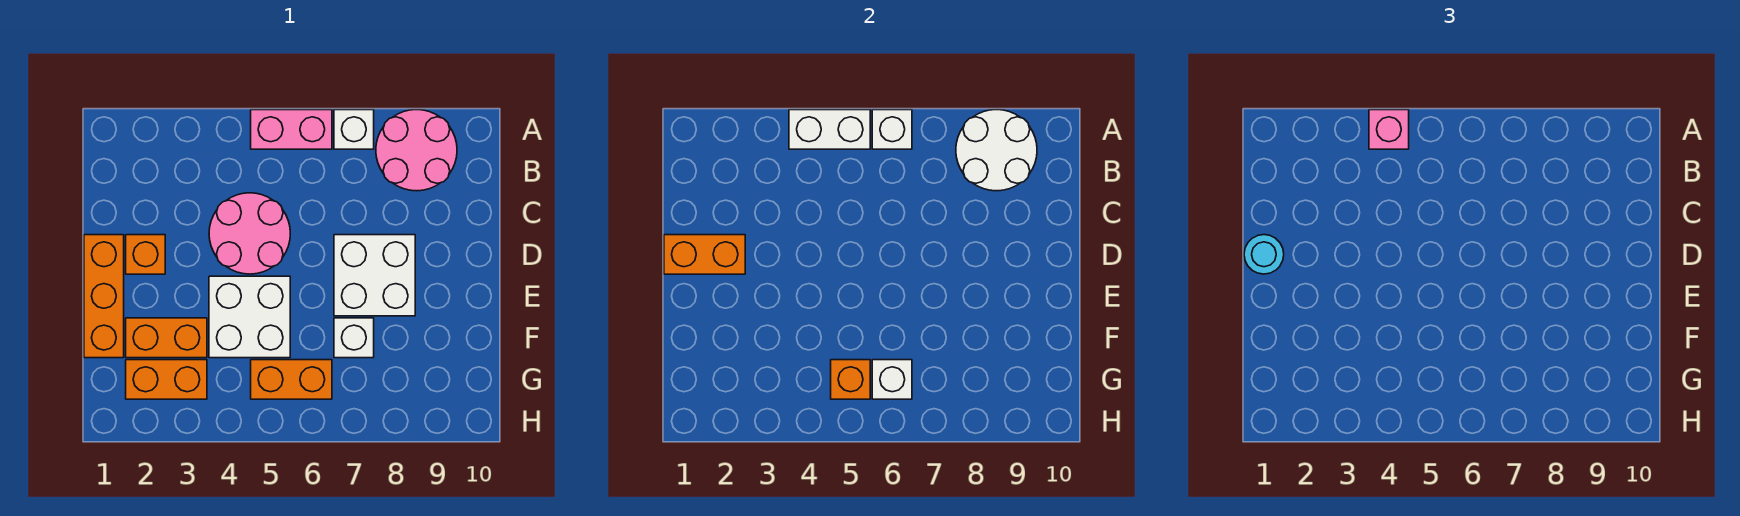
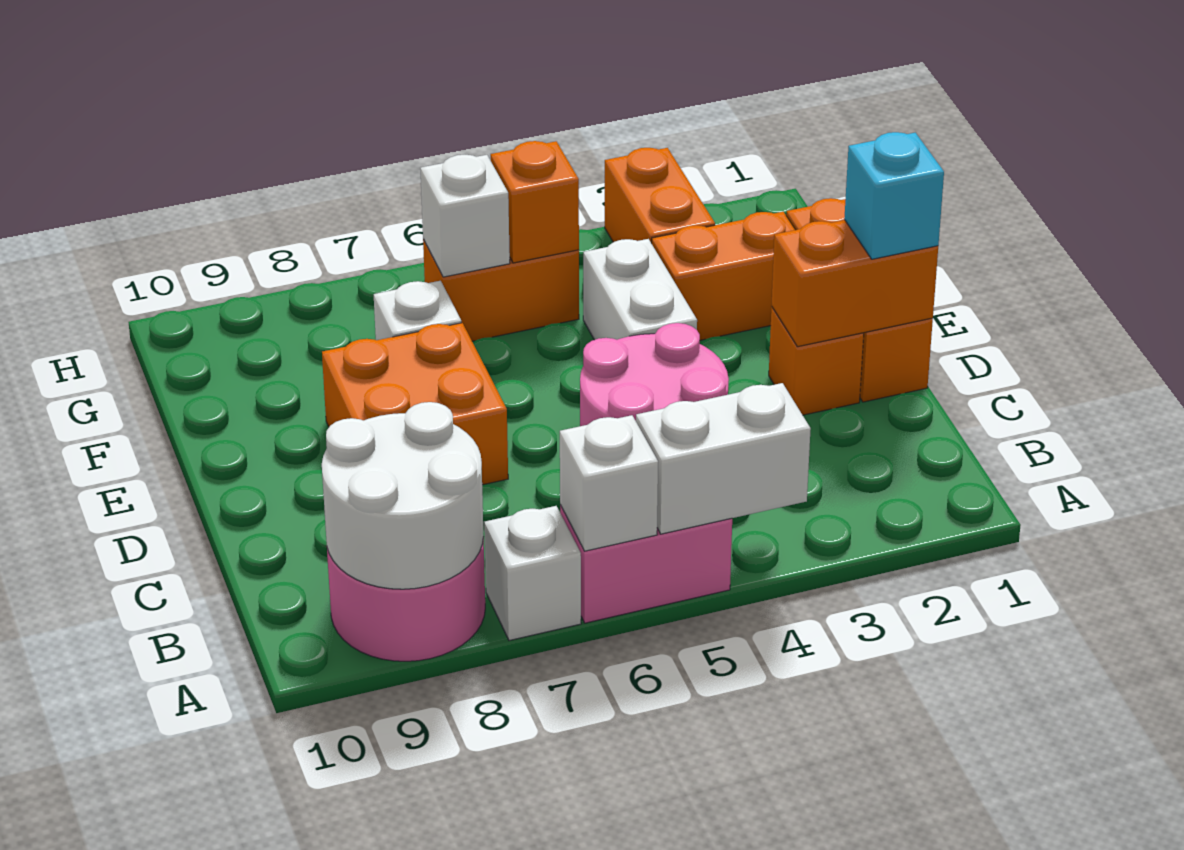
pink brick A4 level 3 -> none
cyan round brick D1 level 3 -> cyan brick D1 level 3
white brick D7:E8 level 1 -> orange brick D7:E8 level 1
white brick E4:F5 level 1 -> white brick E4:F4 level 1
orange brick G2:G3 level 1 -> orange brick G3:H3 level 1

